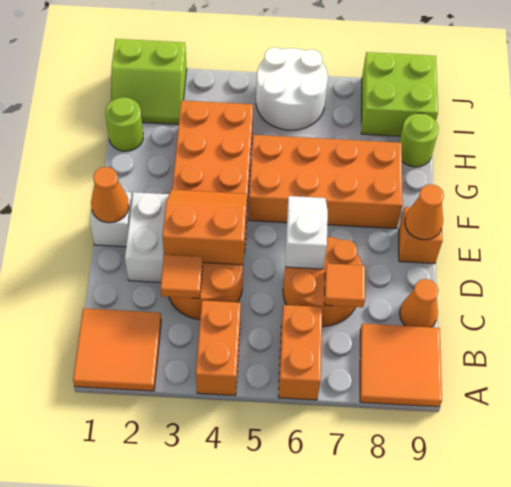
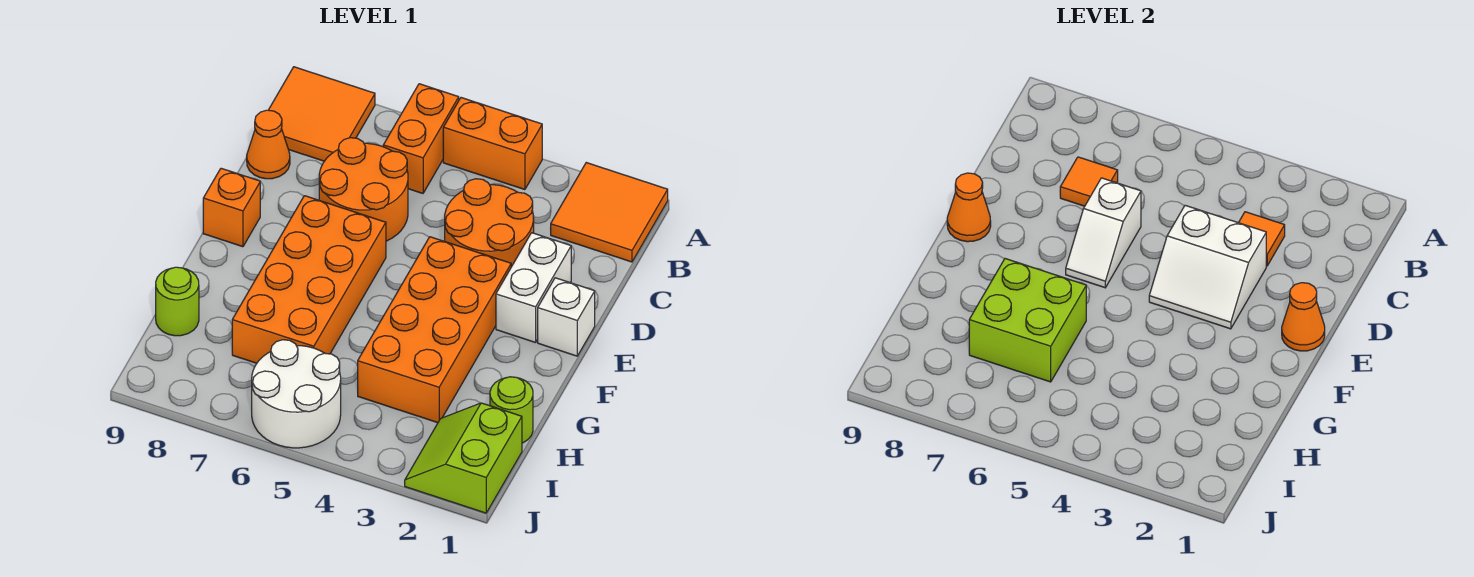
orange brick A4:B4 level 1 -> orange brick A4:A5 level 1
orange slope D3:E4 level 2 top D -> white slope D3:E4 level 2 top D
orange brick F5:G8 level 1 -> orange brick E6:H7 level 1
lime slope I1:J2 level 1 top J -> lime slope I1:J2 level 1 top 1
lime brick I8:J9 level 1 -> lime brick G6:H7 level 2

